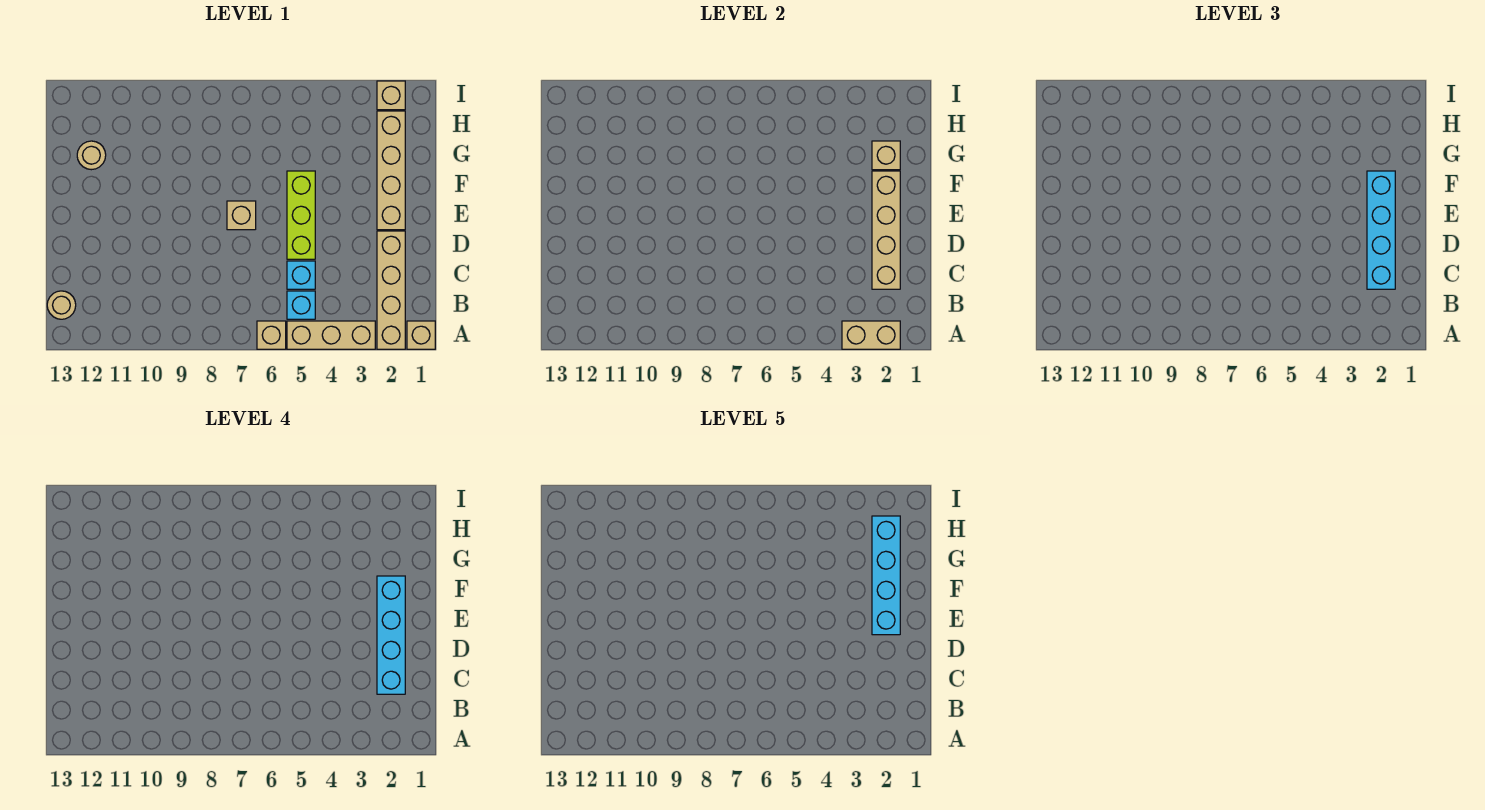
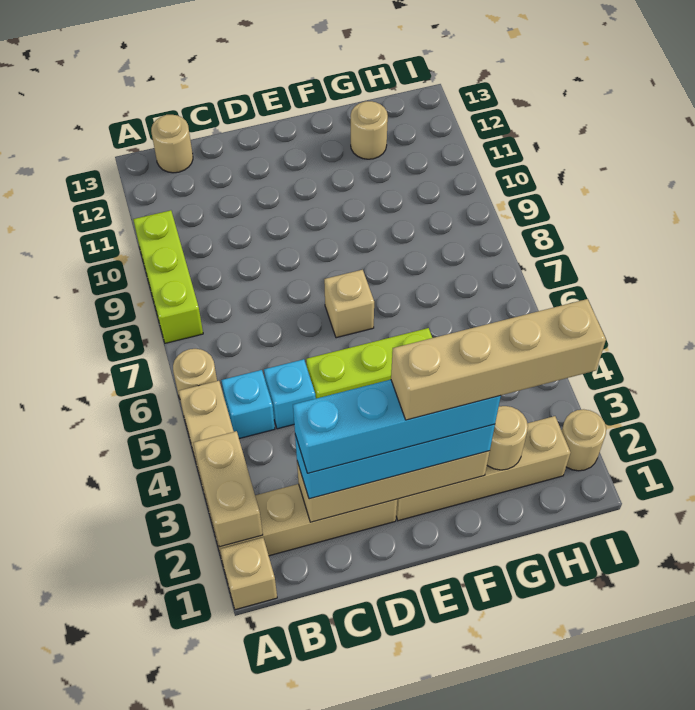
tan brick A6 level 1 -> tan round brick A6 level 1
none -> lime brick A8:A10 level 1
cyan brick E2:H2 level 5 -> tan brick E2:H2 level 5
tan brick G2 level 2 -> tan round brick G2 level 2
tan brick I2 level 1 -> tan round brick I2 level 1

